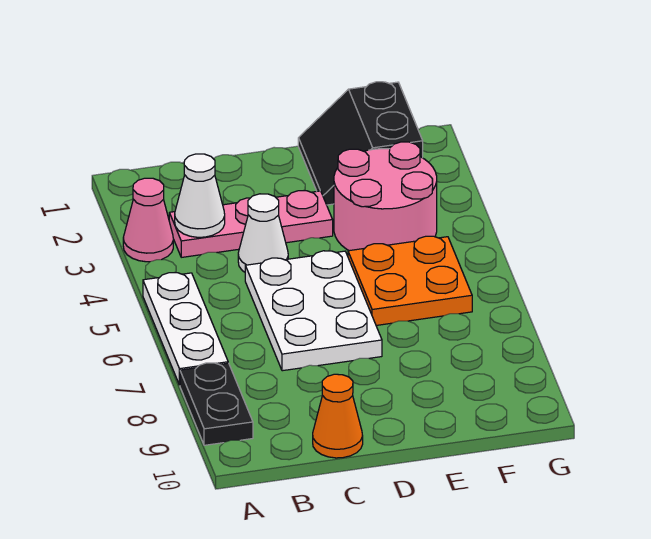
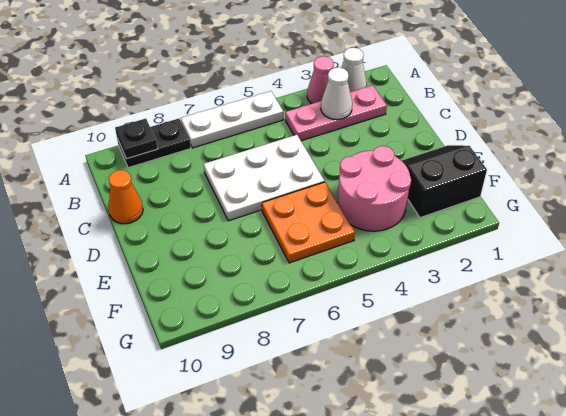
none -> black plate A9 level 2
pink plate B3:D3 level 1 -> pink plate B2:B4 level 1
white cone C4 level 1 -> white cone A2 level 1

